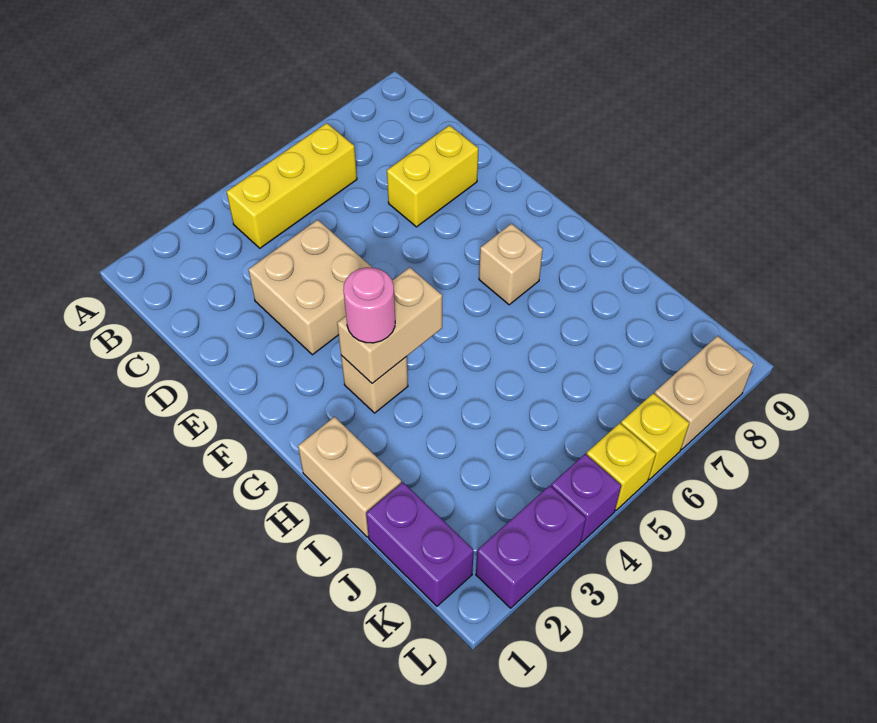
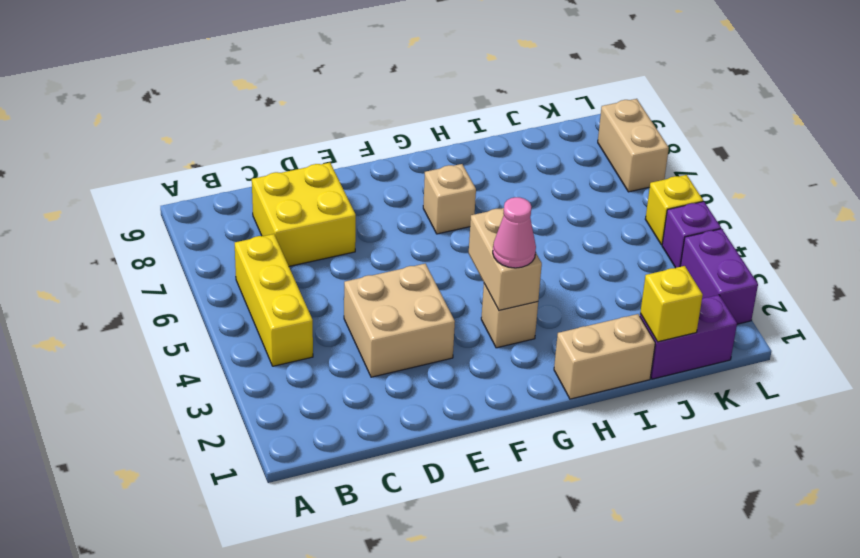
yellow brick D7:D8 level 1 -> yellow brick C7:D8 level 1
pink round brick G3 level 3 -> pink cone G3 level 3
yellow brick L6 level 1 -> yellow brick J1 level 2

